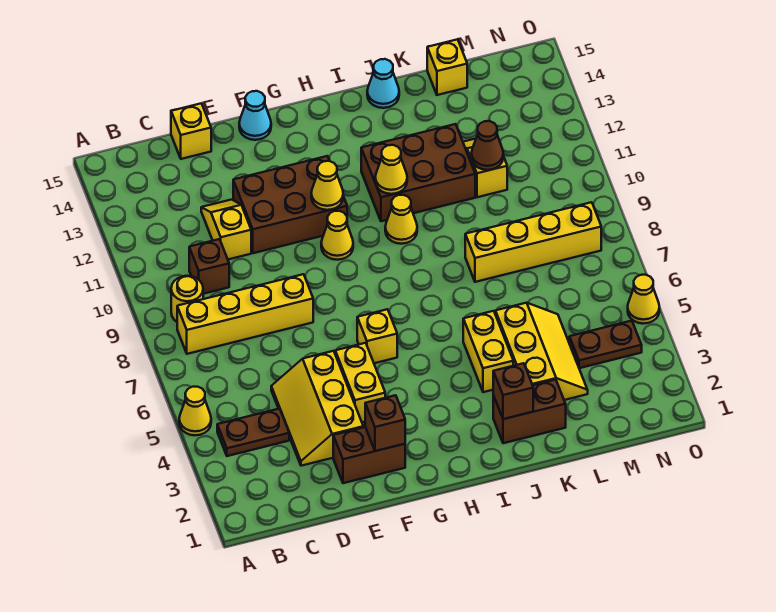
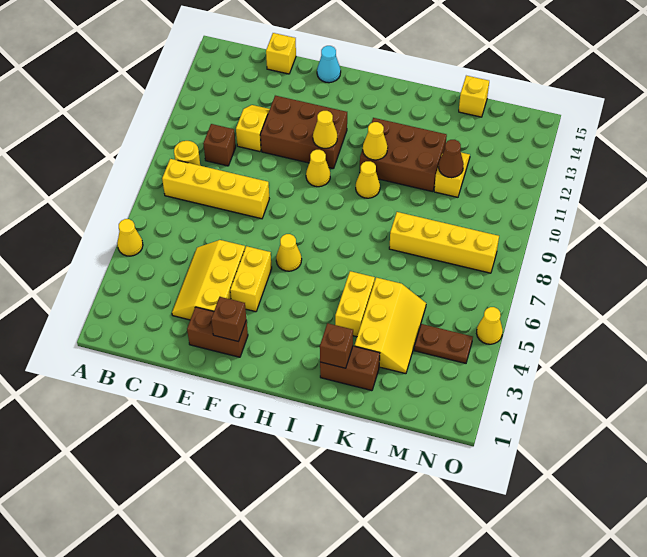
brown plate B4:C4 level 1 -> none
yellow brick G6 level 1 -> yellow cone G6 level 1
cyan cone J15 level 1 -> none

